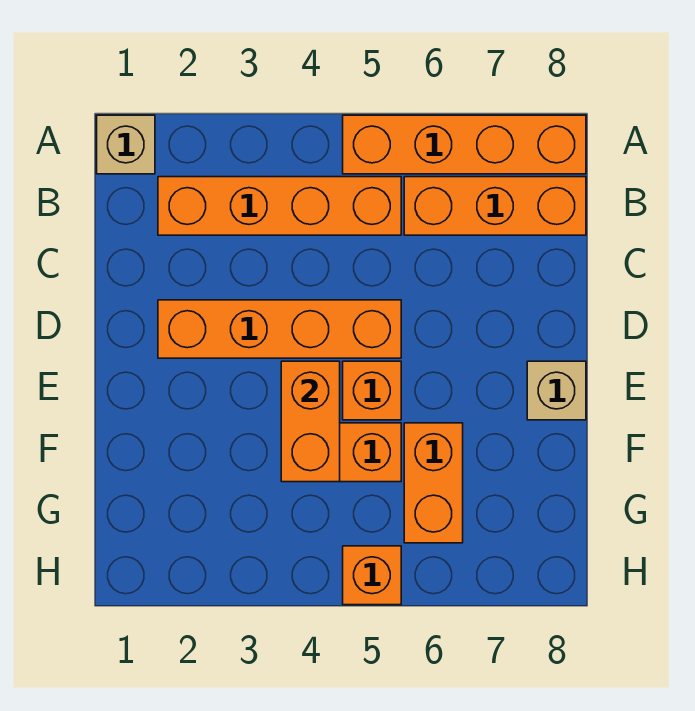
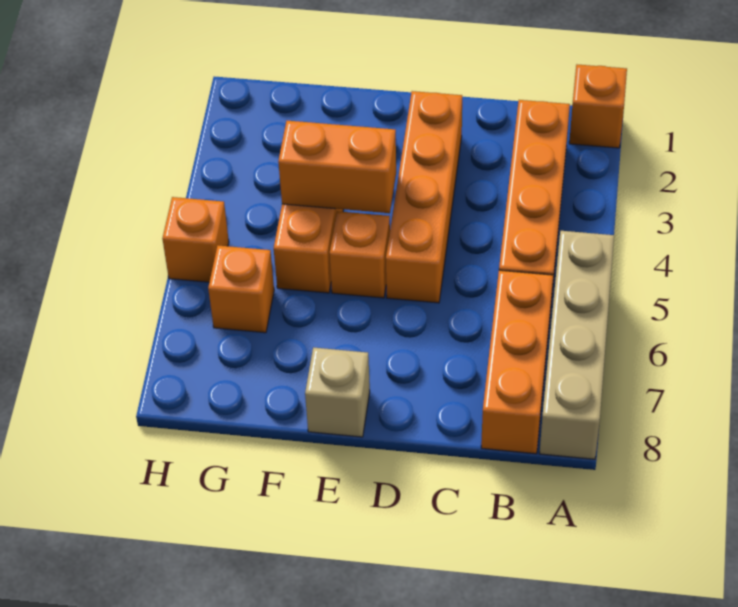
tan brick A1 level 1 -> orange brick A1 level 1
orange brick A5:A8 level 1 -> tan brick A5:A8 level 1
orange brick F6:G6 level 1 -> orange brick G6 level 1

